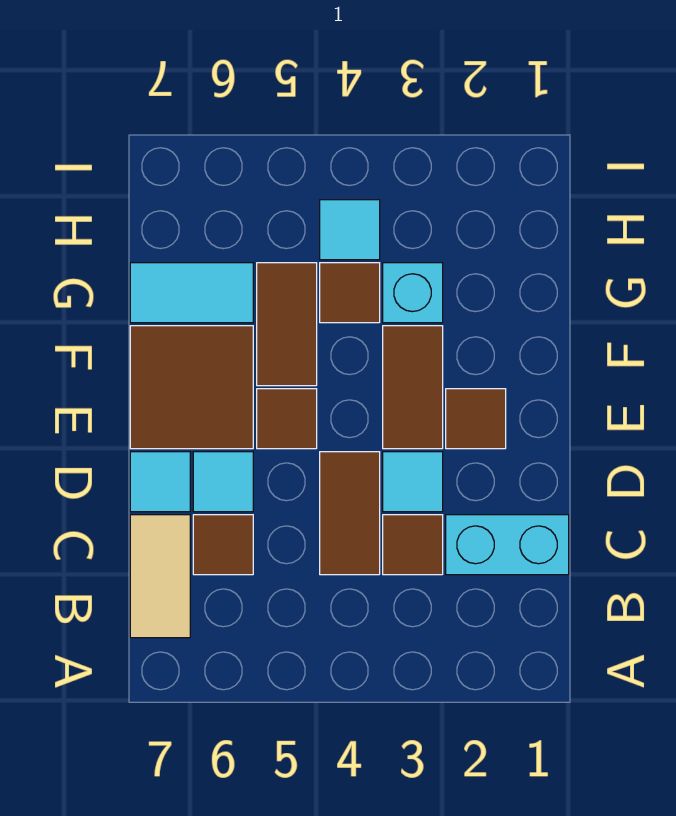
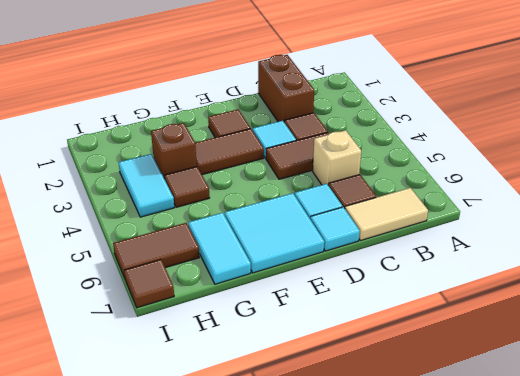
cyan brick C1:C2 level 1 -> brown brick C1:C2 level 1
none -> tan brick C5 level 1
brown tile E5 level 1 -> brown tile I7 level 1
brown tile E6:F7 level 1 -> cyan tile E6:F7 level 1
brown tile F5:G5 level 1 -> brown tile H6:I6 level 1
cyan brick G3 level 1 -> brown brick G3 level 1
cyan tile H4 level 1 -> cyan tile H3:H4 level 1

